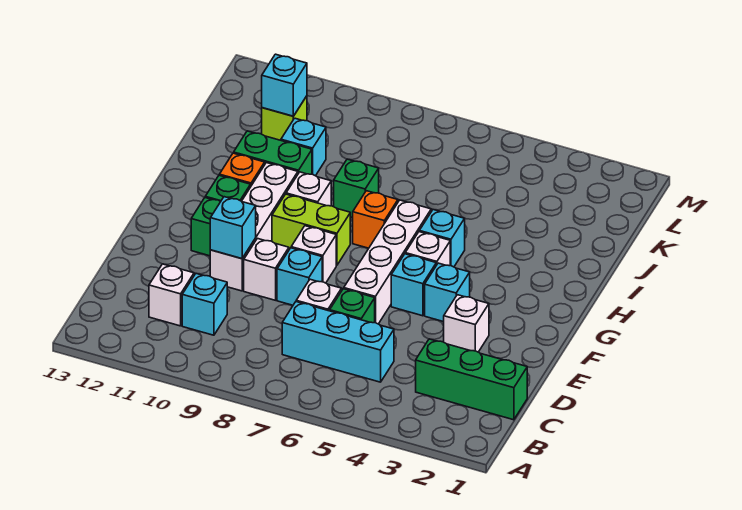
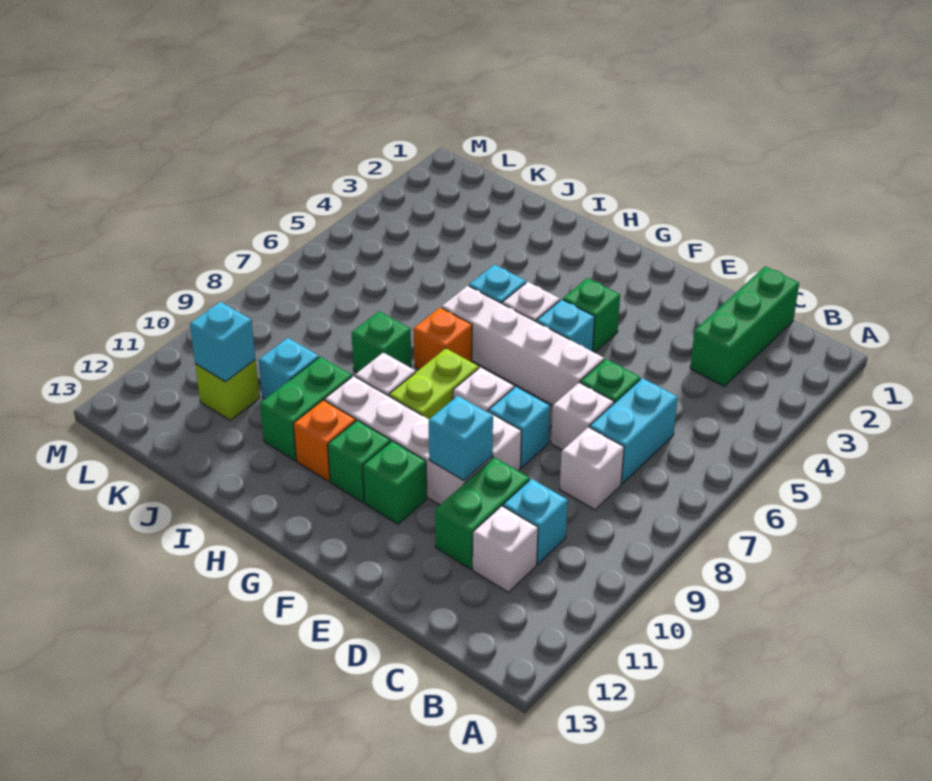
cyan brick C5:C7 level 1 -> cyan brick C6:C7 level 1
none -> green brick D10:D11 level 1
white brick E3 level 1 -> white brick C8 level 1
cyan brick F4 level 1 -> green brick F4 level 1

